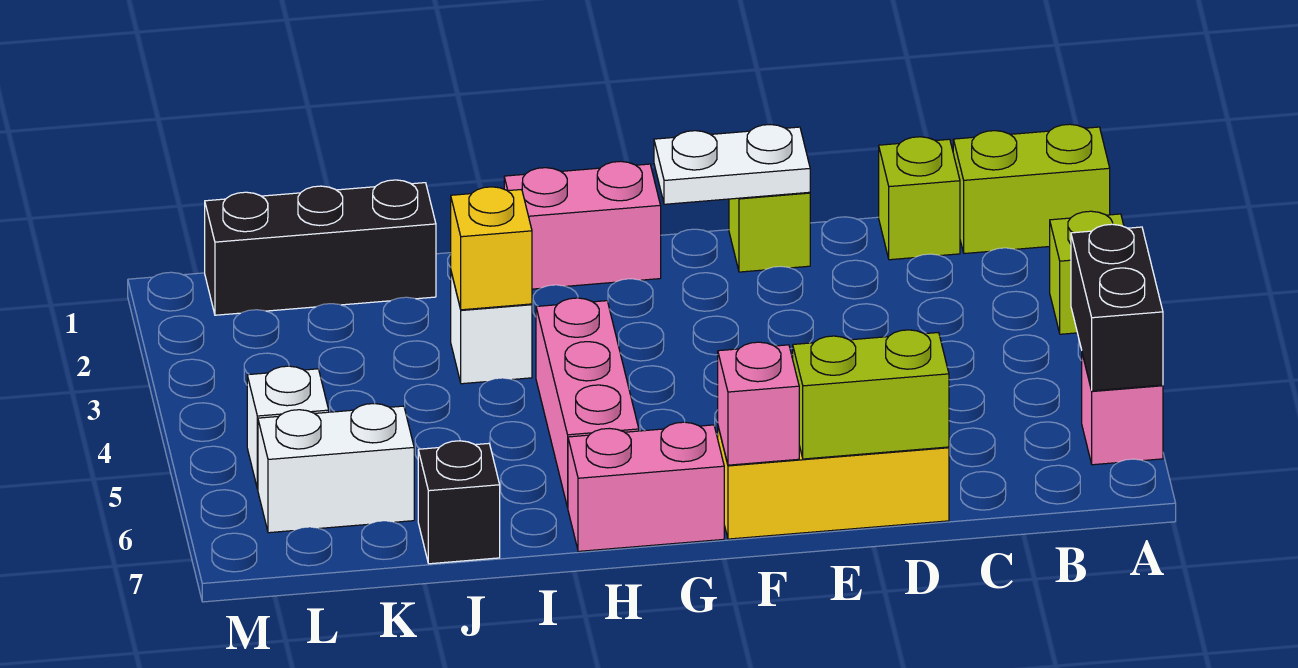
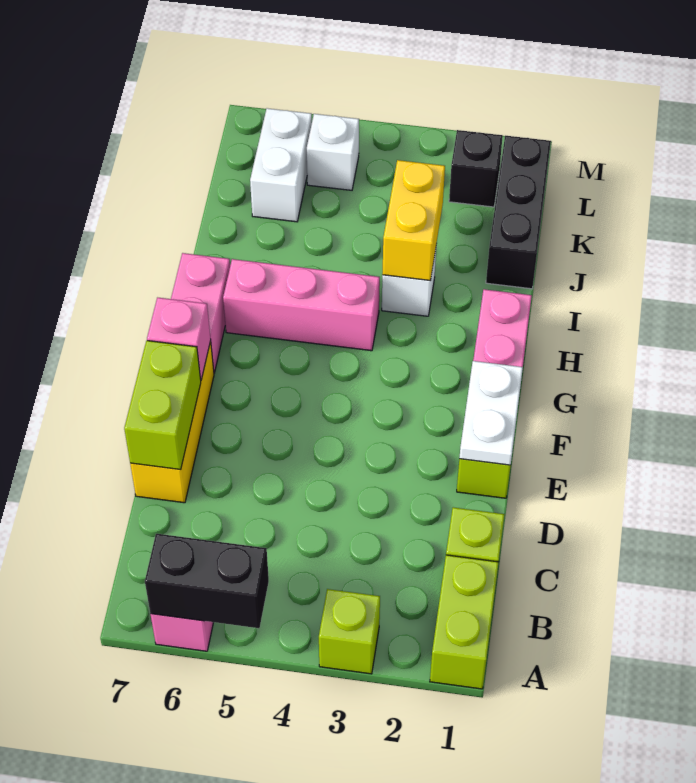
yellow brick I3 level 2 -> yellow brick I3:J3 level 2
black brick J7 level 1 -> black brick L2 level 1

